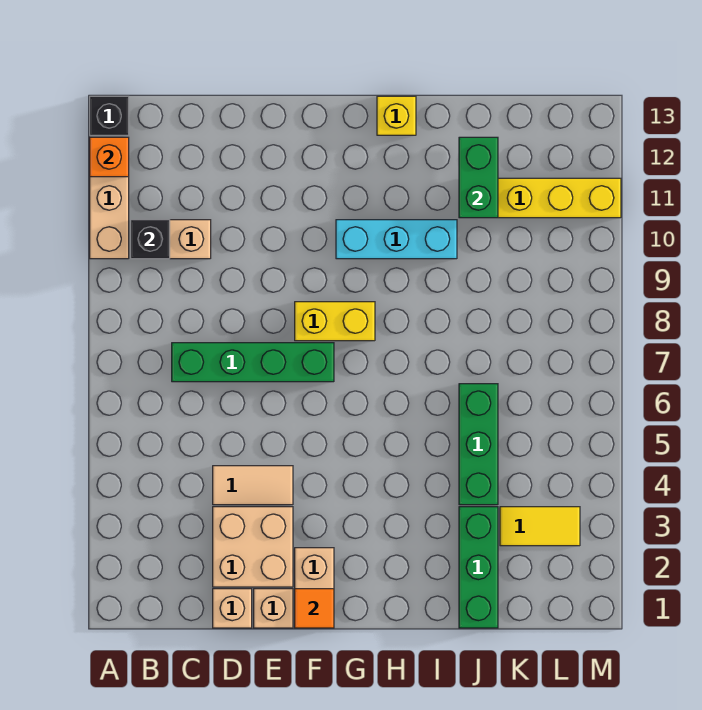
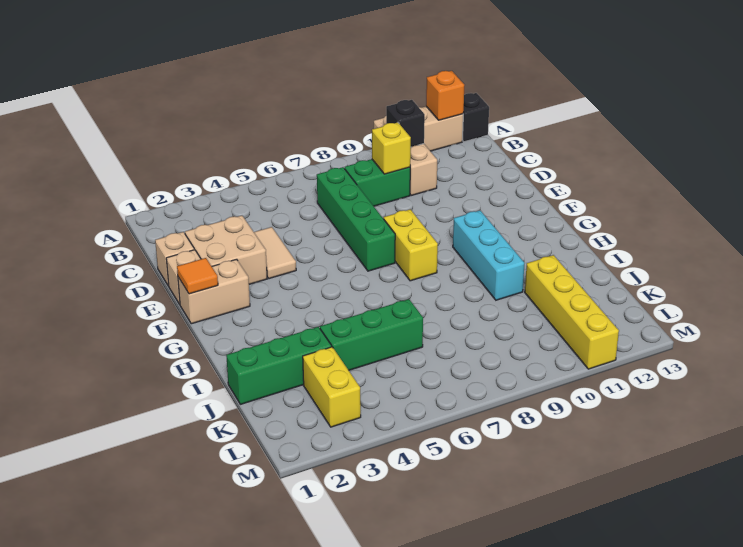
yellow brick H13 level 1 -> yellow brick C9 level 2
green brick J11:J12 level 2 -> green brick C8:C9 level 1
yellow tile K3:L3 level 1 -> yellow brick K3:L3 level 1

